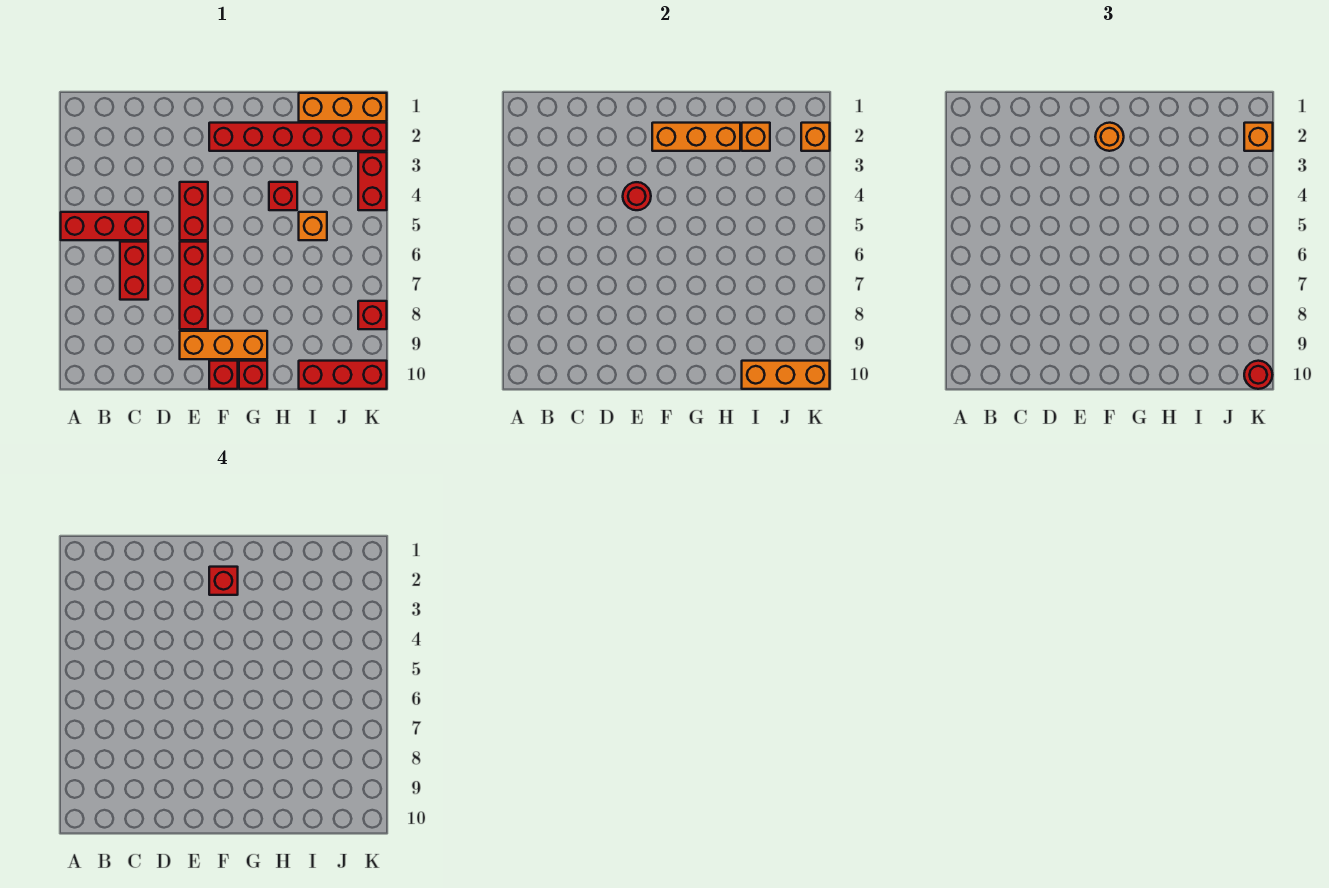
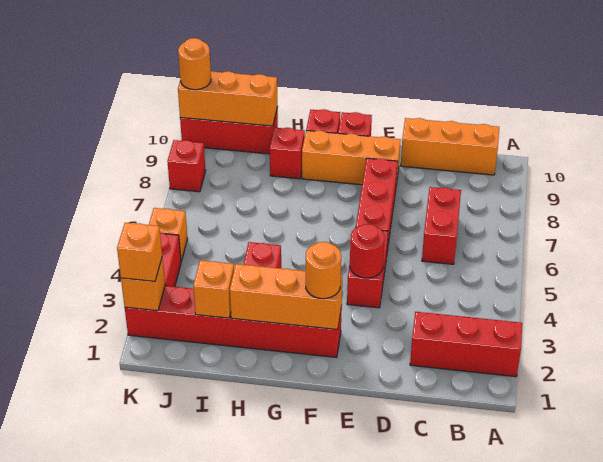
red brick A5:C5 level 1 -> red brick A2:C2 level 1
red brick F2 level 4 -> red brick H9 level 1
orange brick I1:K1 level 1 -> orange brick B10:D10 level 1
orange brick I5 level 1 -> orange brick K5 level 1
red round brick K10 level 3 -> orange round brick K10 level 3

